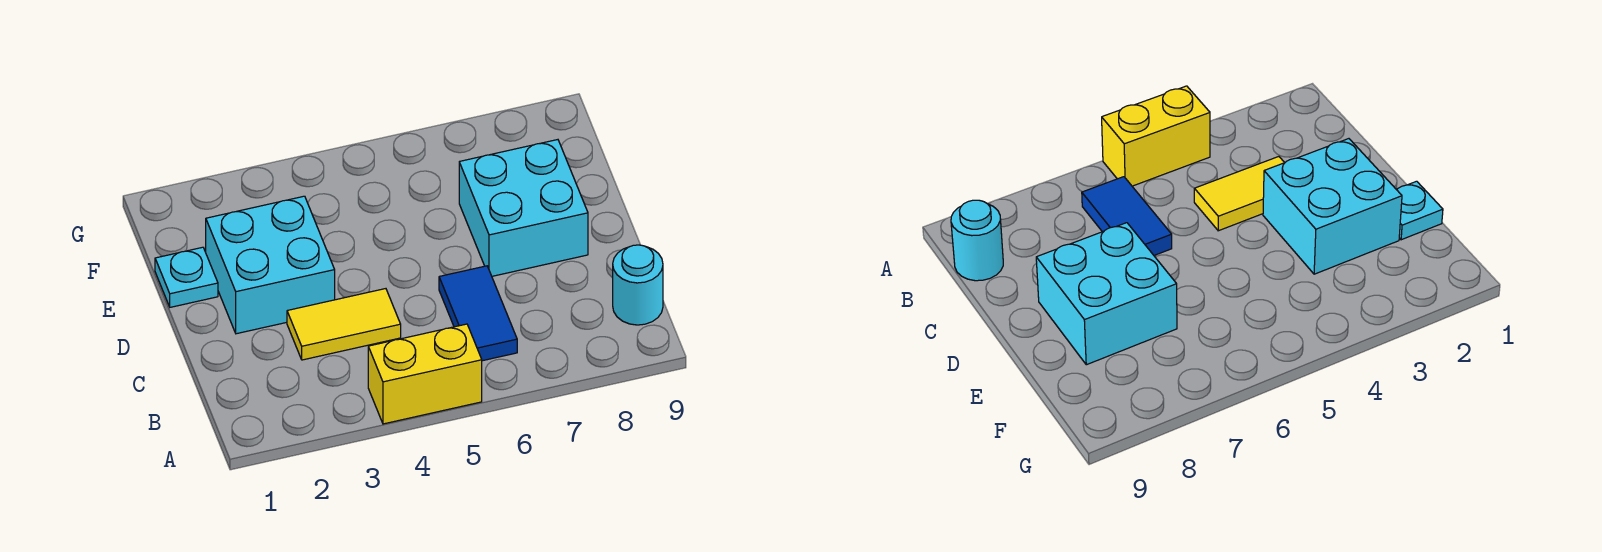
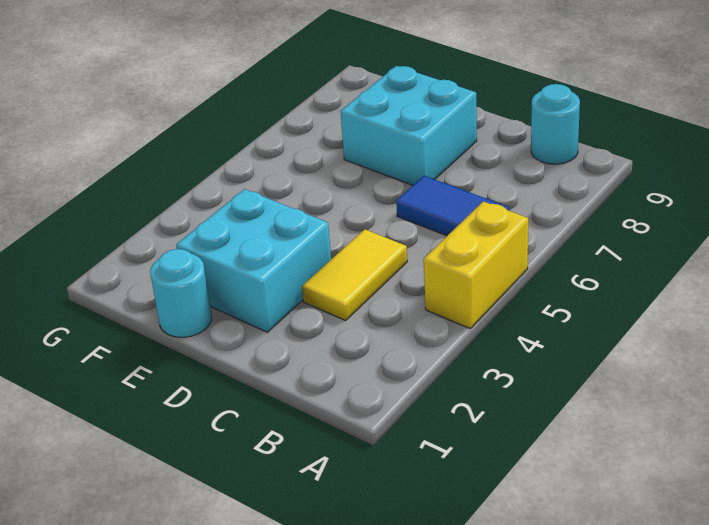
cyan plate E1 level 1 -> cyan round brick E1 level 1

